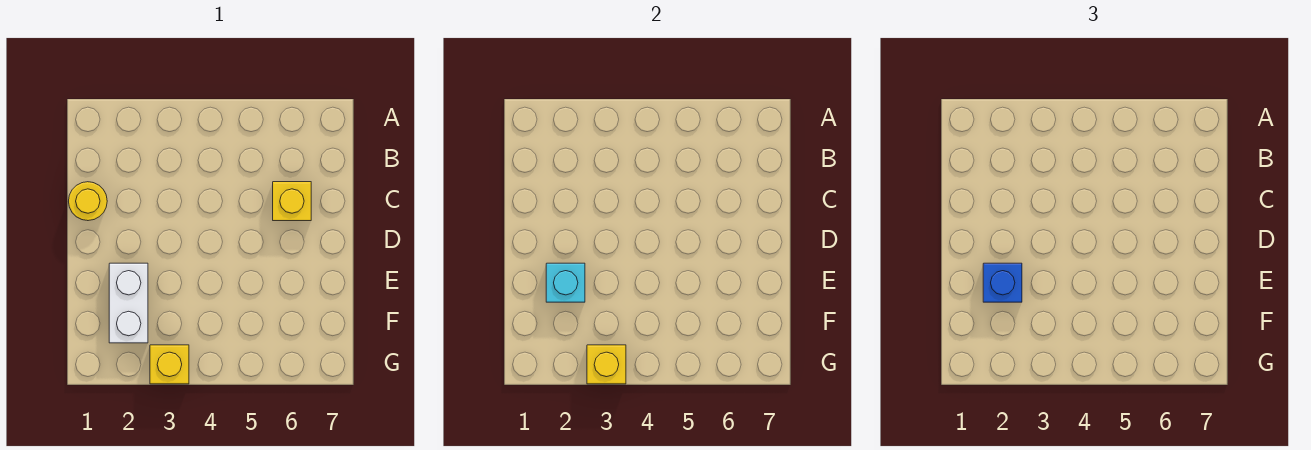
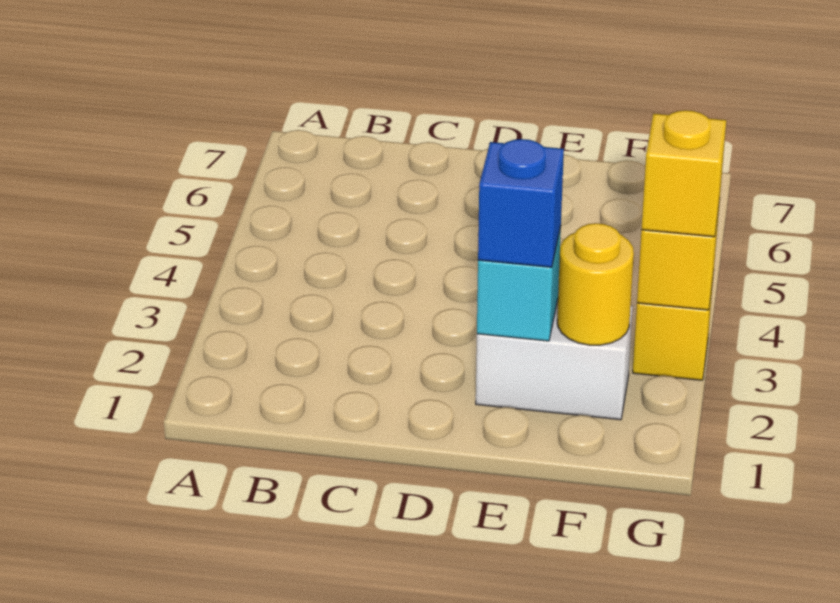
yellow round brick C1 level 1 -> yellow round brick F2 level 2
yellow brick C6 level 1 -> yellow brick G3 level 3

